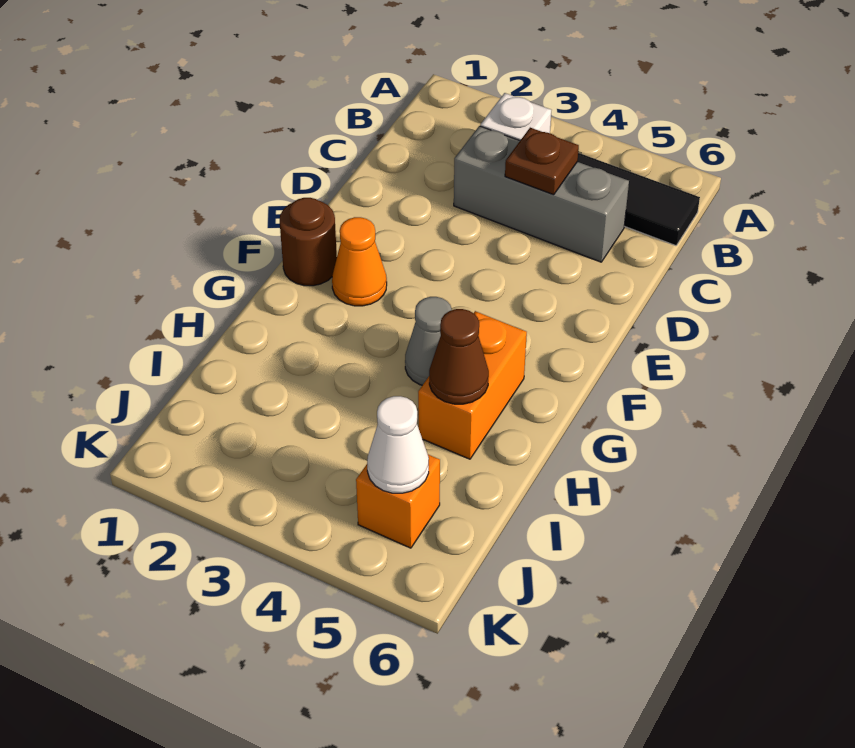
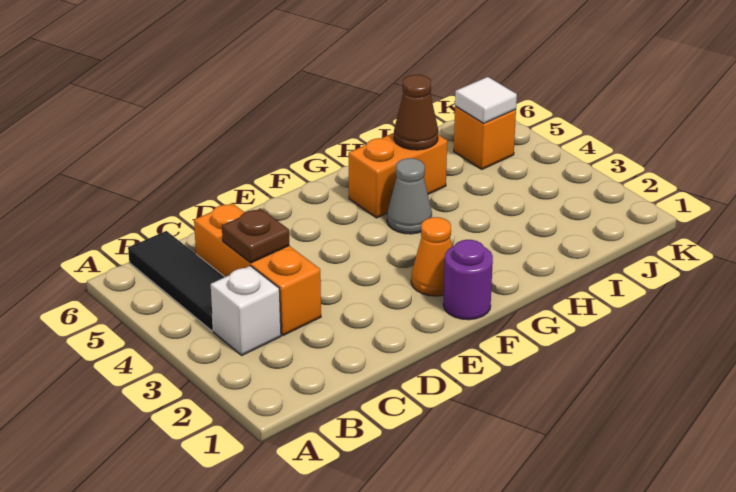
grey brick C3:C5 level 1 -> orange brick C3:C5 level 1
brown round brick F1 level 1 -> purple round brick F1 level 1
white cone J5 level 2 -> white tile J5 level 2

